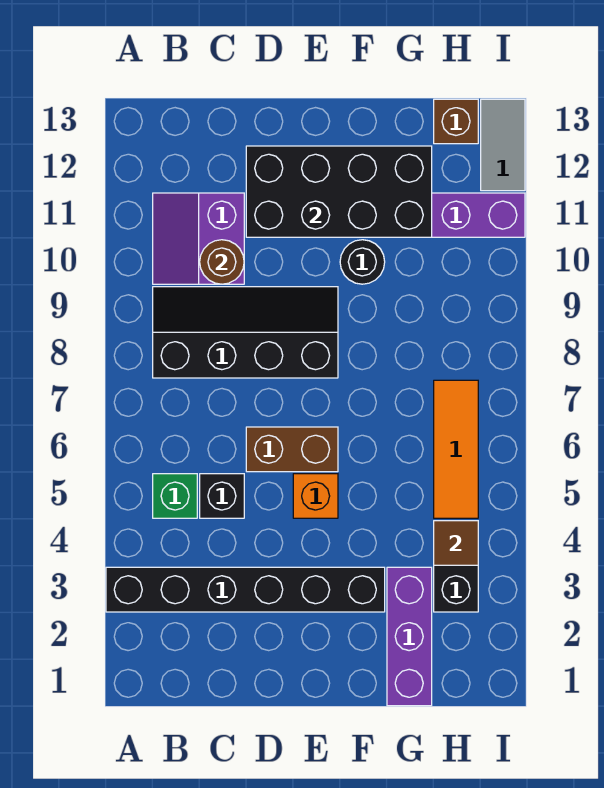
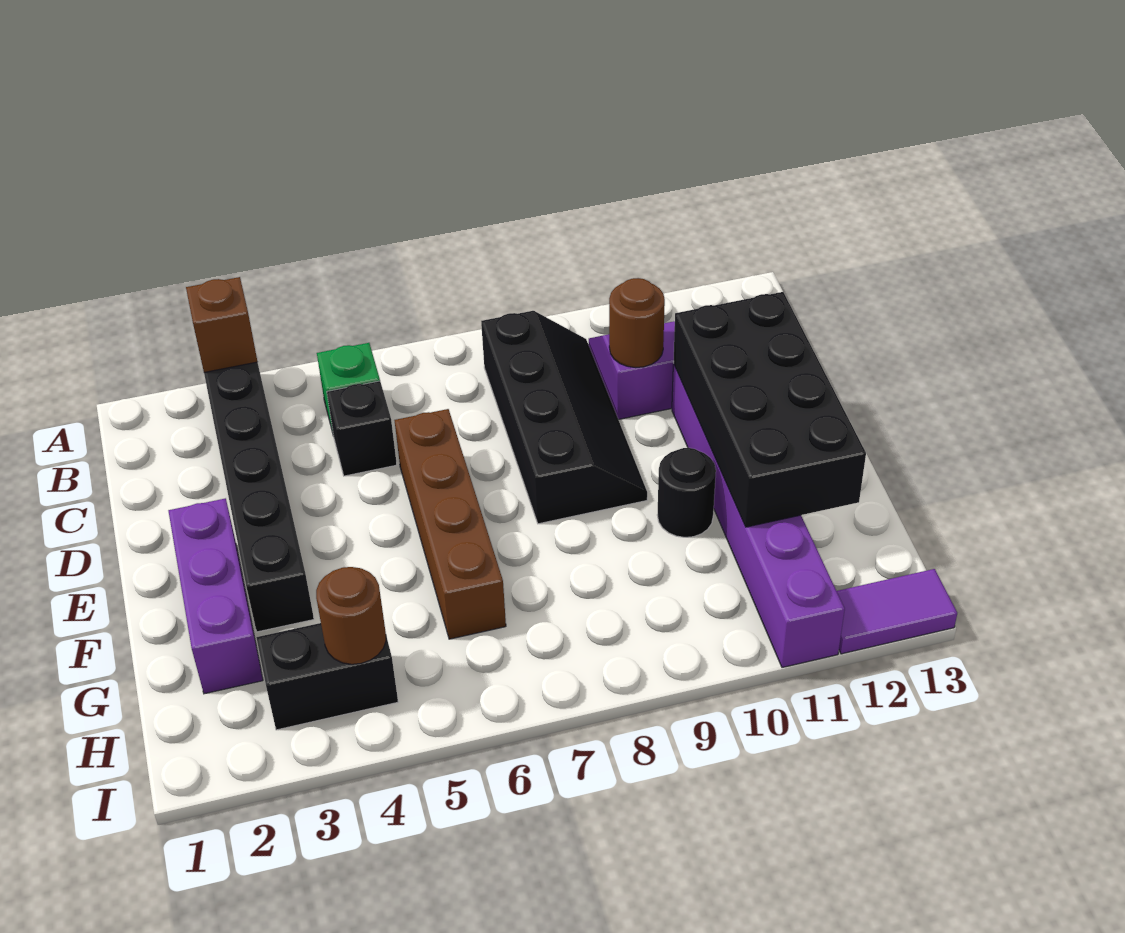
brown brick D6:E6 level 1 -> brown brick D6:G6 level 1
orange brick E5 level 1 -> none
purple brick G1:G3 level 1 -> purple brick E2:G2 level 1
brown tile H4 level 2 -> brown round brick H4 level 2
orange tile H5:H7 level 1 -> none
brown brick H13 level 1 -> brown brick A3 level 2
grey tile I12:I13 level 1 -> purple tile I12:I13 level 1

